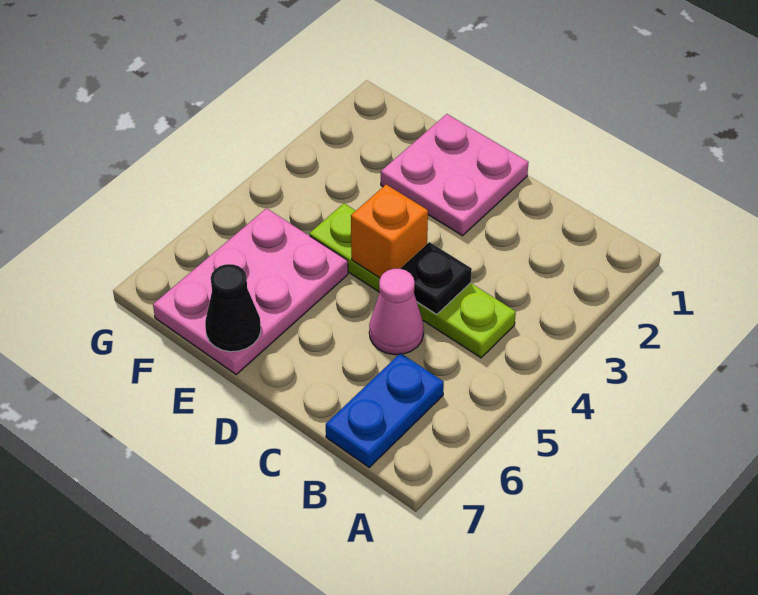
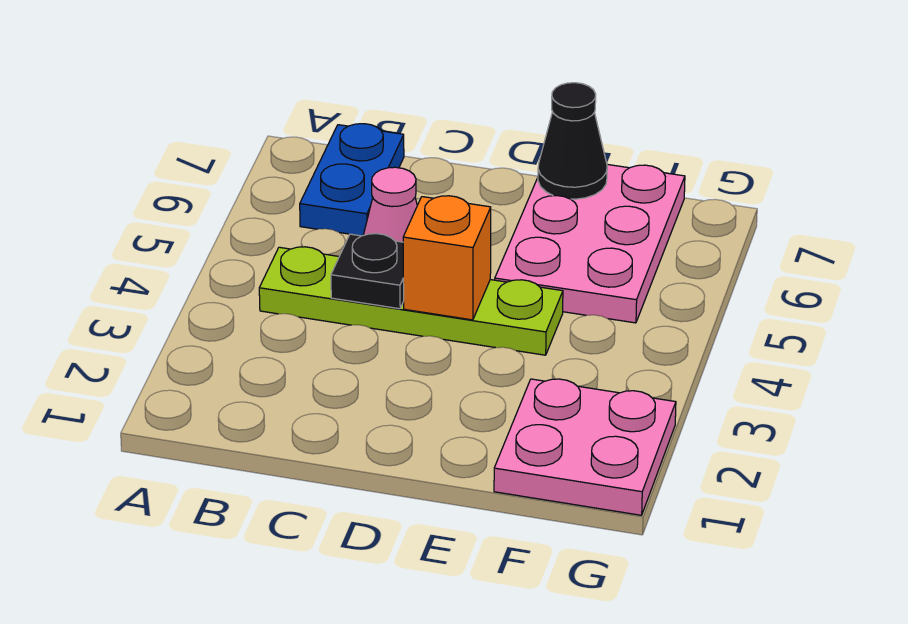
pink plate D1:E2 level 1 -> pink plate F1:G2 level 1

